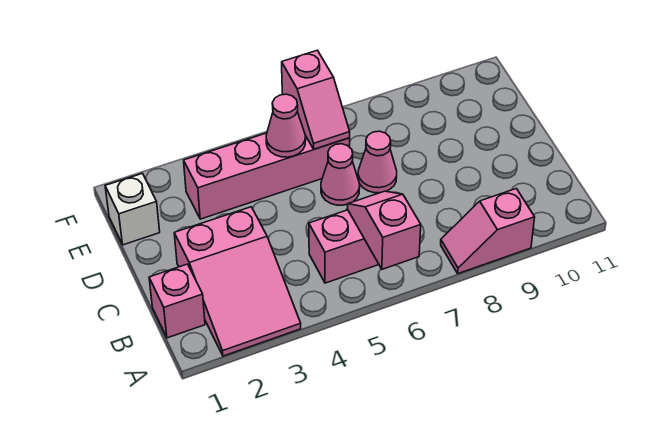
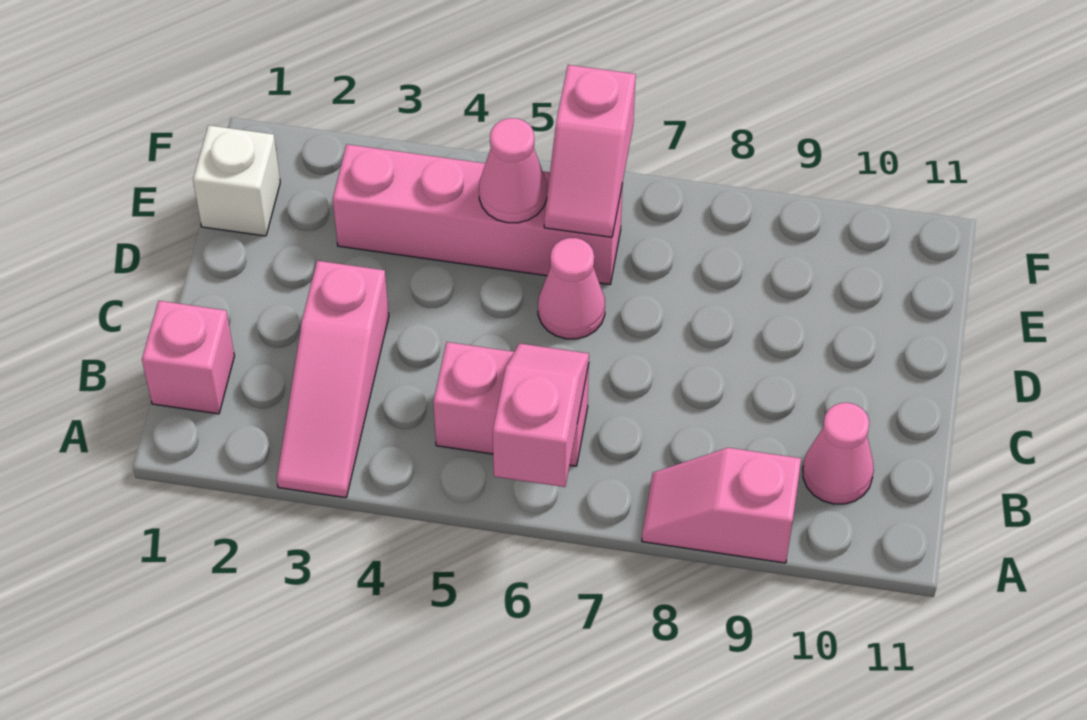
pink slope A2:C3 level 1 top C -> pink slope A3:C3 level 1 top C
pink cone D7 level 1 -> pink cone B10 level 1

